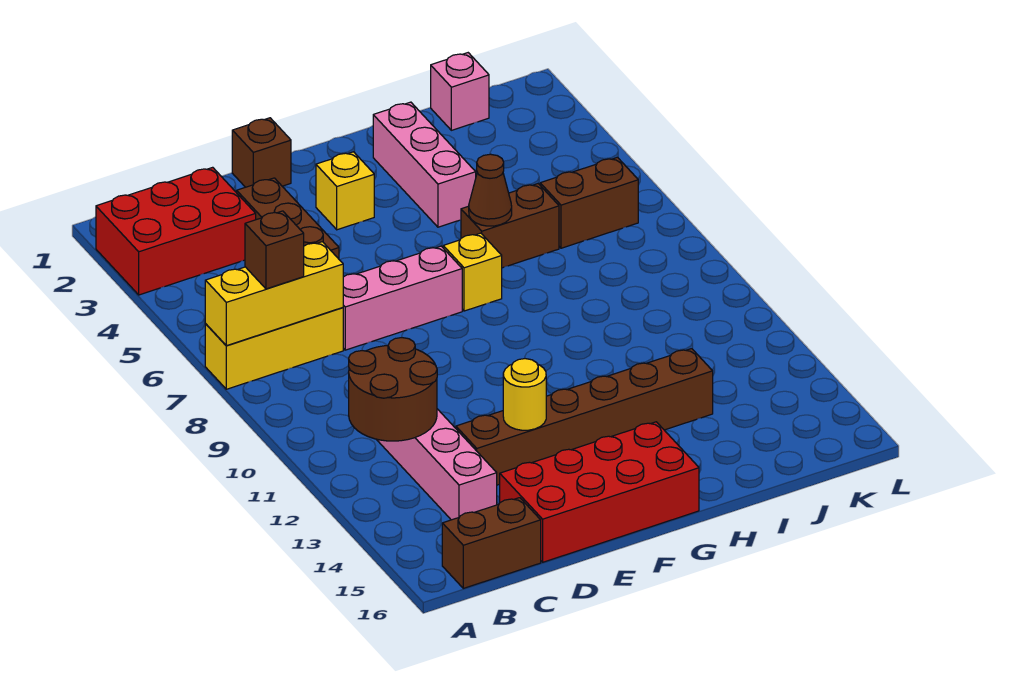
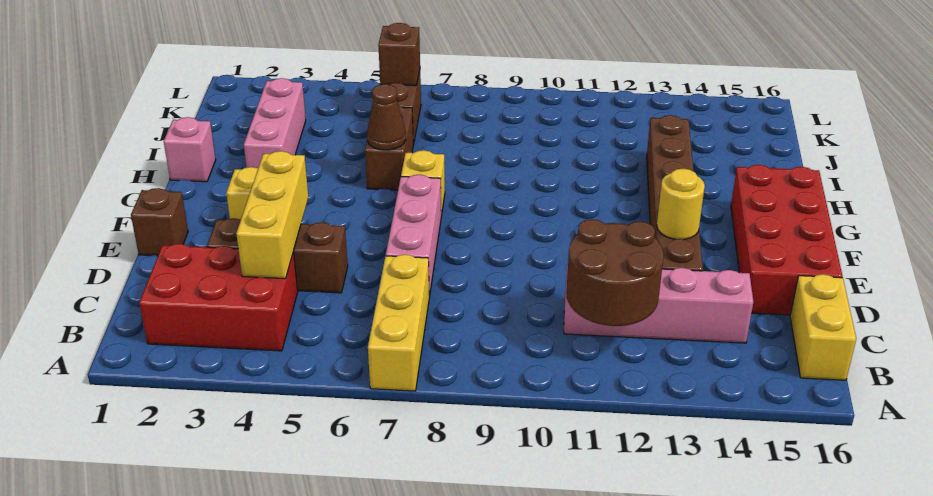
red brick A2:C3 level 1 -> red brick B2:C4 level 1
yellow brick A7:C7 level 2 -> yellow brick C4:E4 level 2
brown brick B7 level 3 -> brown brick K6 level 2
brown brick B16:C16 level 1 -> yellow brick B16:C16 level 1
pink brick H2:H4 level 1 -> pink brick H3:J3 level 1
pink brick J1 level 1 -> pink brick H1 level 1

